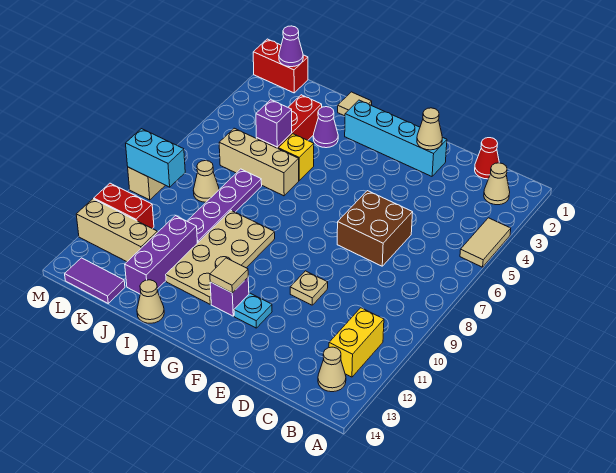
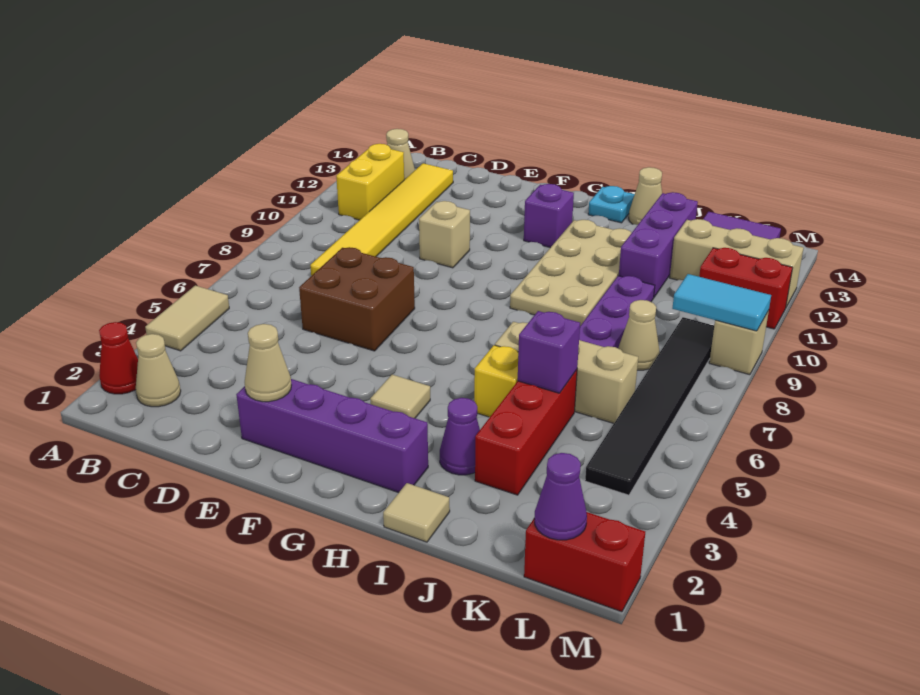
red cone C1 level 1 -> red cone A2 level 1
none -> yellow tile C8:C13 level 1
cyan brick E2:H2 level 1 -> purple brick E2:H2 level 1
tan plate E10 level 1 -> tan brick E10 level 1
cyan plate F12 level 1 -> cyan plate H14 level 1
tan tile G12 level 2 -> tan tile G4 level 1
none -> black tile L4:L9 level 1
cyan brick L9:M9 level 2 -> cyan tile L9:M9 level 2

